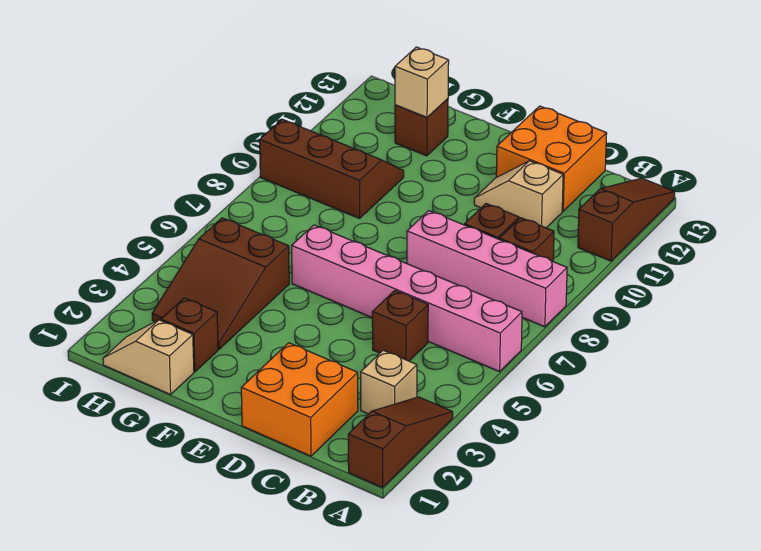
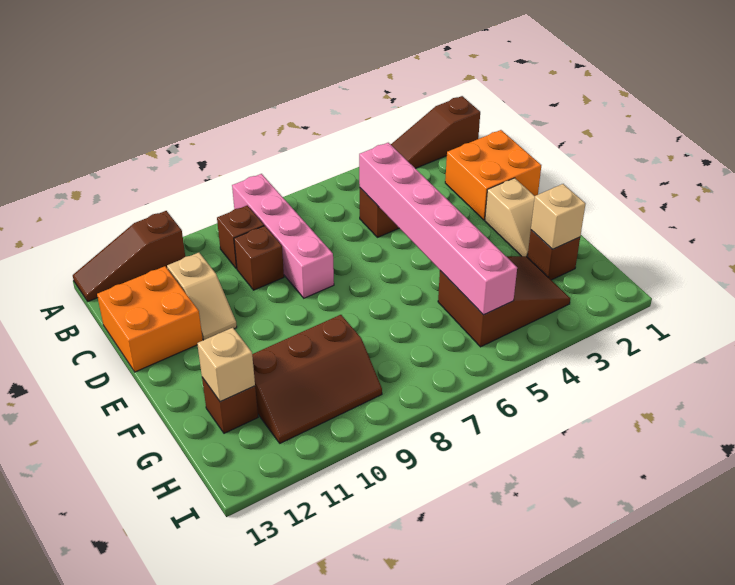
pink brick A6:F6 level 1 -> pink brick C5:H5 level 2
tan brick B3 level 1 -> tan brick G2 level 2
tan slope G1:H1 level 1 top G -> tan slope E2:F2 level 1 top E
brown slope G9:I10 level 1 top 9 -> brown slope G9:H11 level 1 top G

